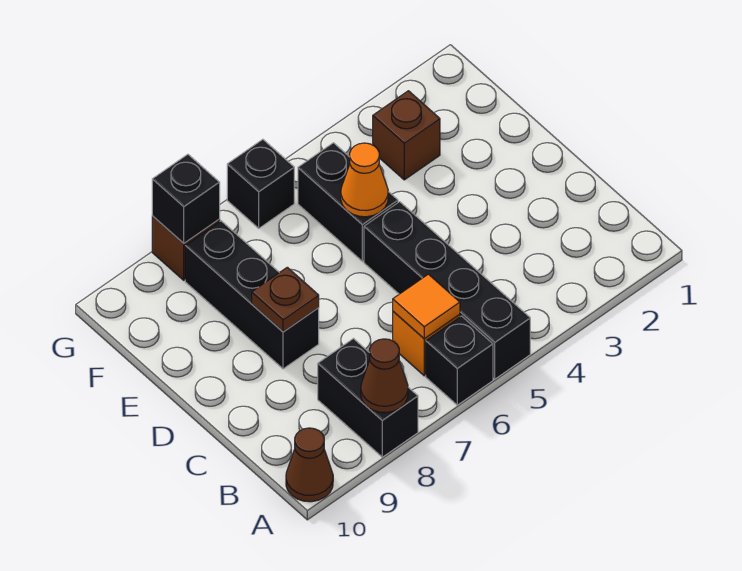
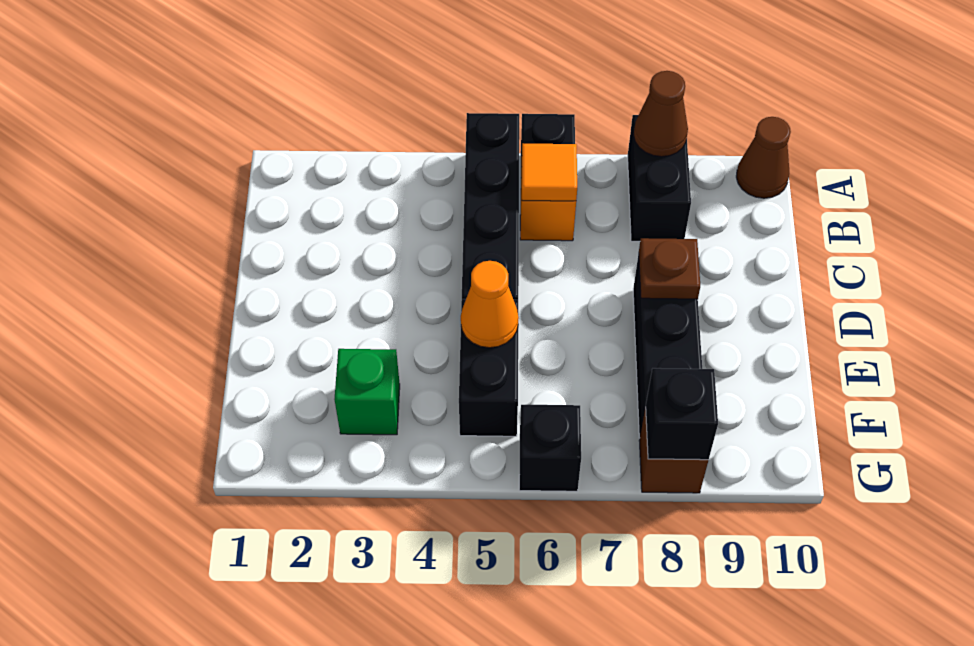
brown brick F3 level 1 -> green brick F3 level 1

